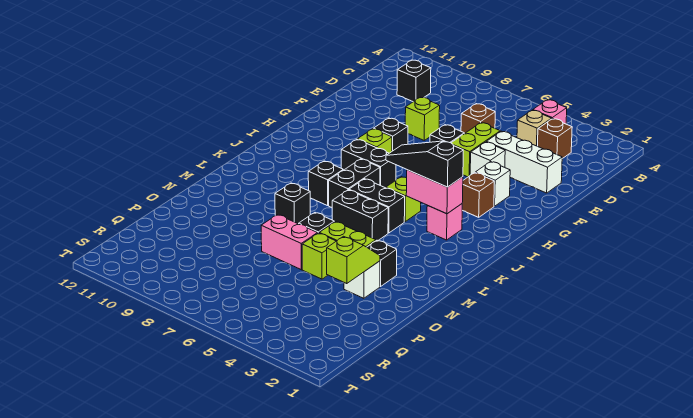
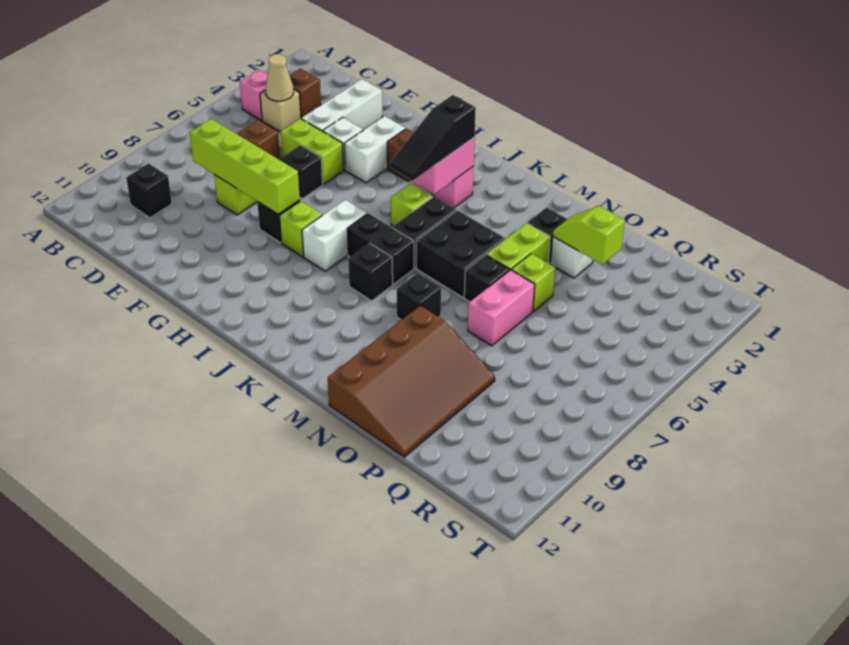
none -> tan cone C4 level 2
none -> lime brick D8:G8 level 2
white brick G3 level 1 -> white brick G3:G4 level 1
black brick I7:I8 level 1 -> white brick I7:I8 level 1
black brick L5:L6 level 1 -> black brick L5:M6 level 1
none -> brown slope N9:P12 level 1 top N

